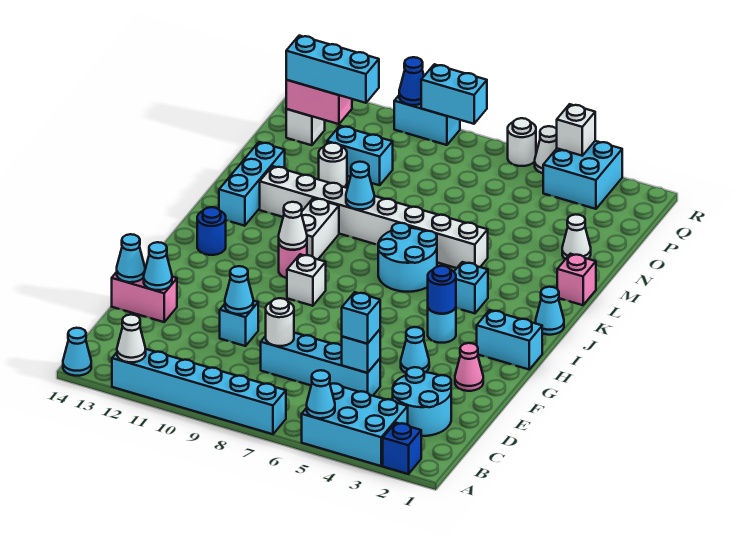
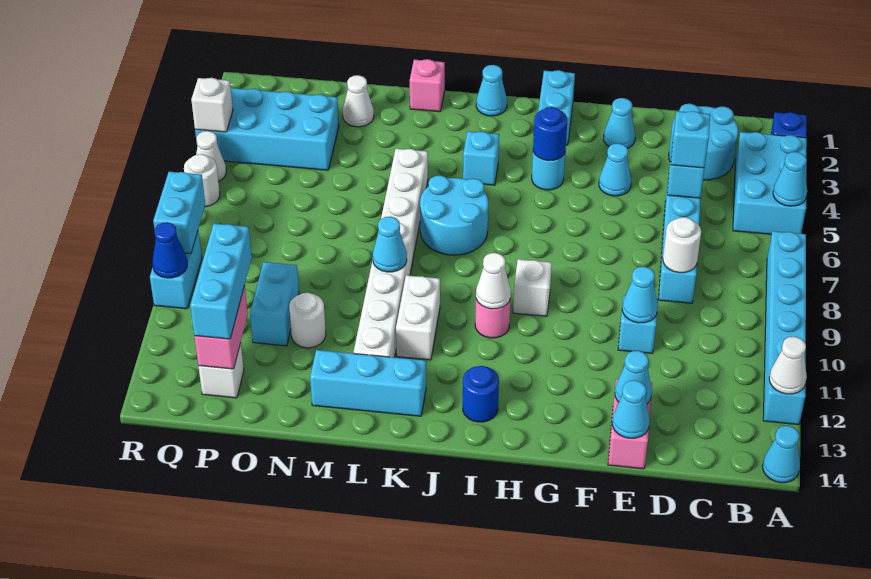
pink cone F2 level 1 -> cyan cone F2 level 1
white brick J10:K10 level 1 -> white brick K10:K11 level 1
cyan brick Q3:R4 level 1 -> cyan brick O3:R4 level 1

